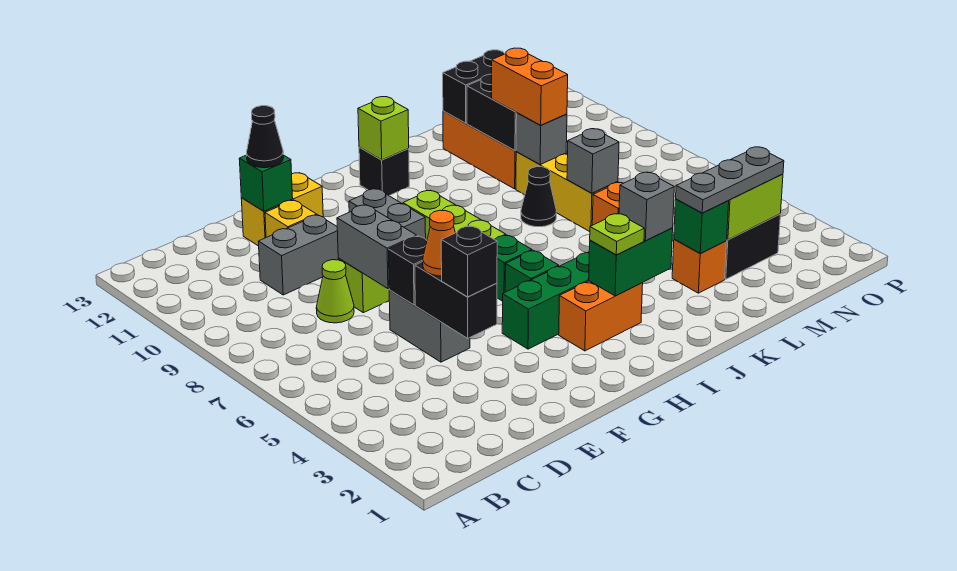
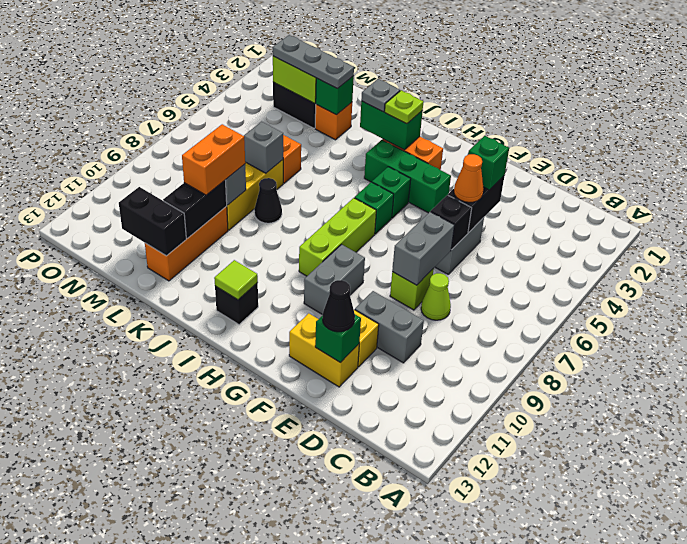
black brick E4 level 3 -> green brick E4 level 3
lime brick I12 level 2 -> lime tile I12 level 2
grey brick J3 level 3 -> grey plate J3 level 3

